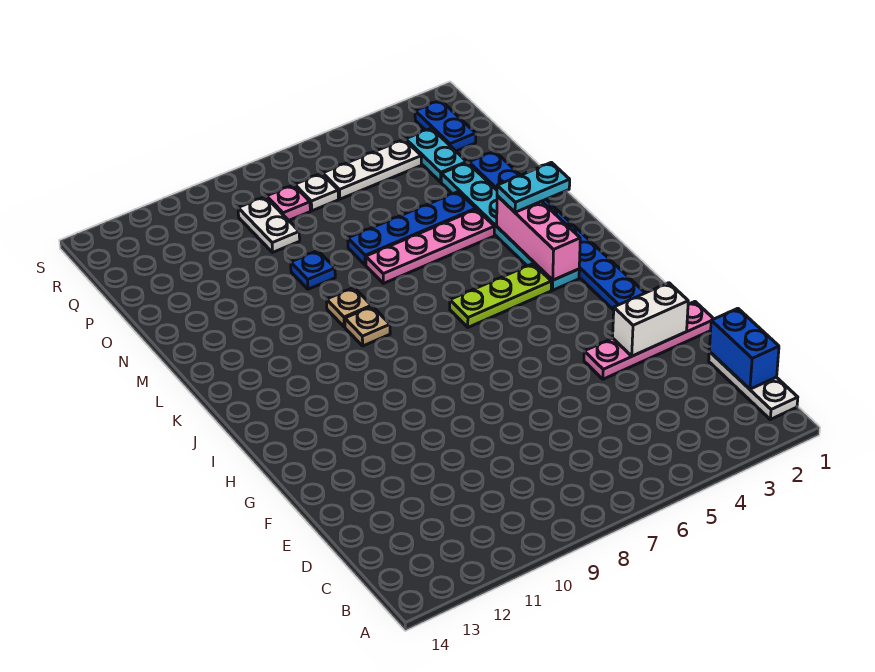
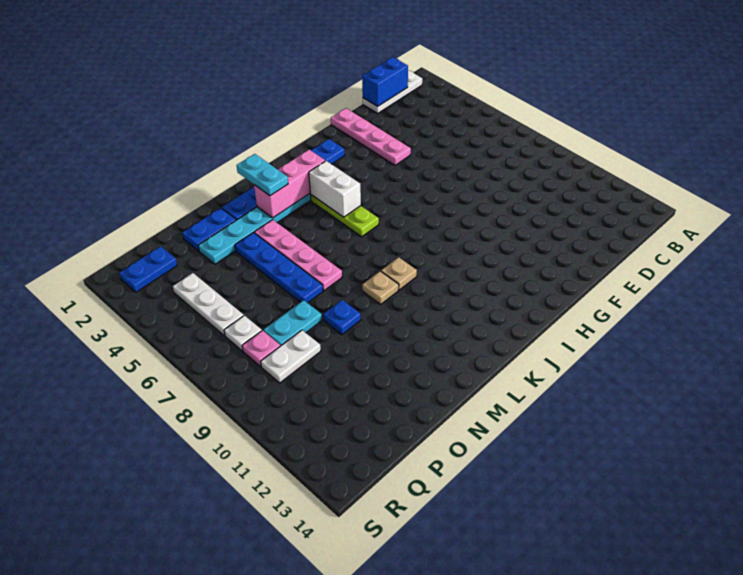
white brick F2:F3 level 2 -> white brick J4:J5 level 2
cyan plate P3:Q3 level 1 -> cyan plate O8:P8 level 1

